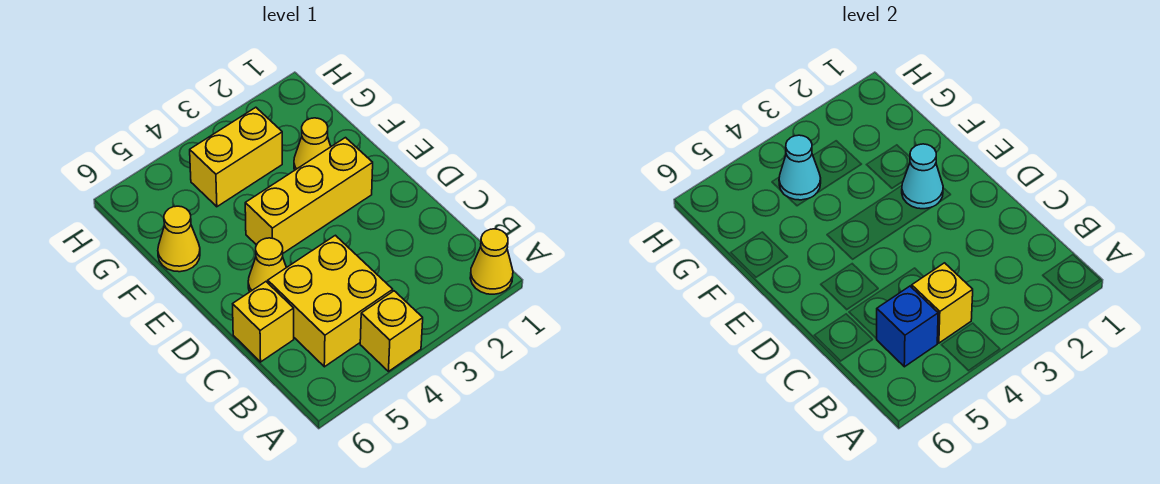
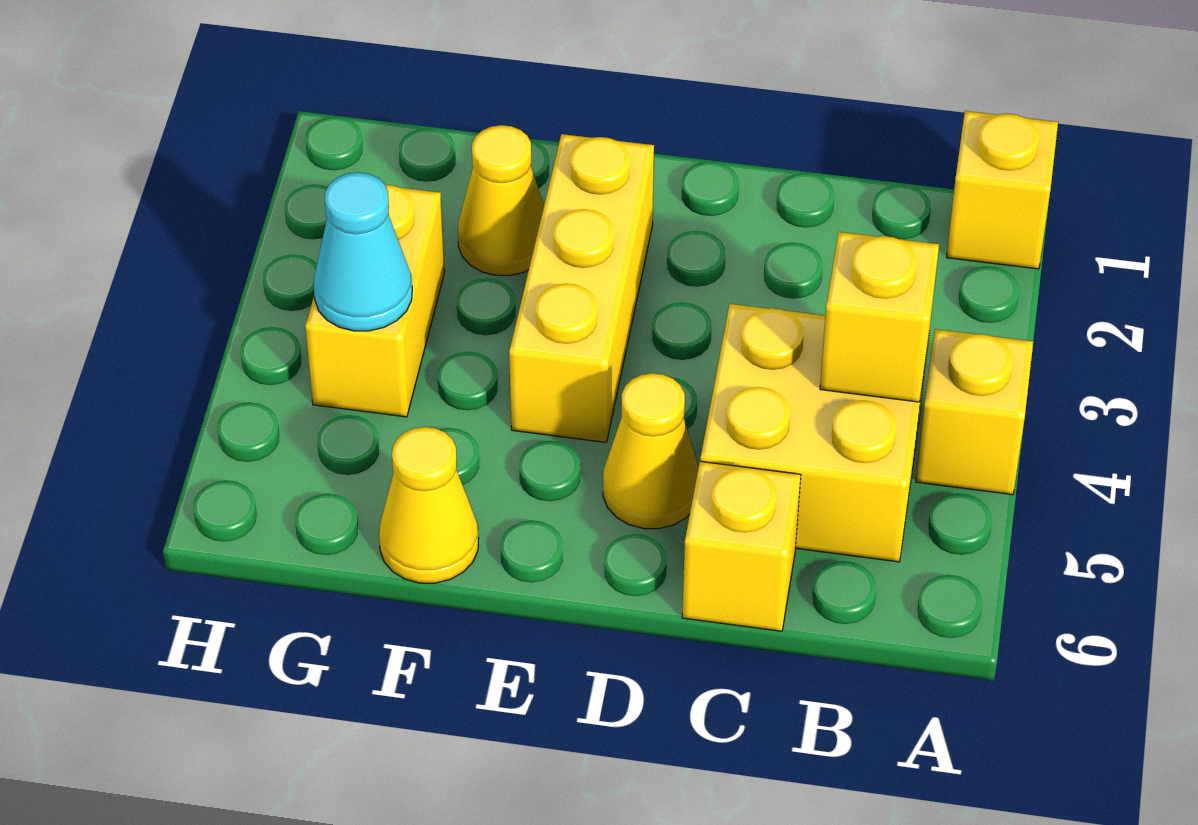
yellow cone A1 level 1 -> yellow brick A1 level 1
blue brick B5 level 2 -> none
cyan cone E2 level 2 -> none

